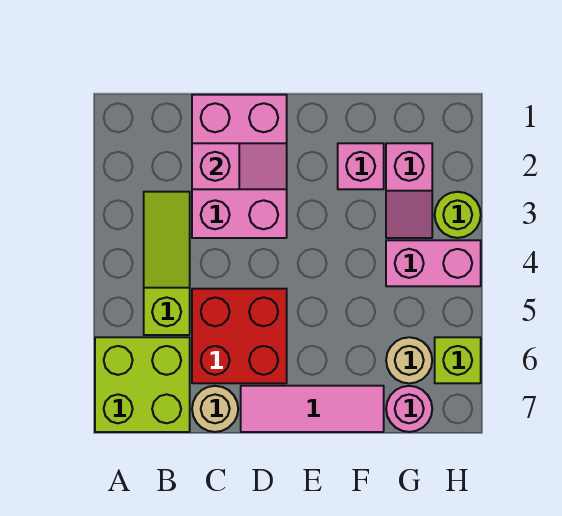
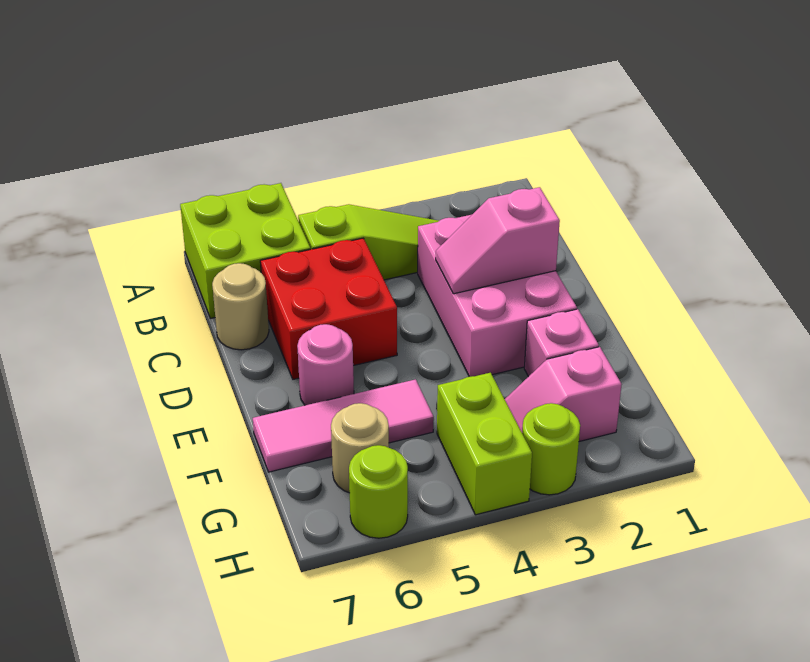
pink brick C1:D3 level 1 -> pink brick C2:E3 level 1
pink slope C2:D2 level 2 top C -> pink slope D2:D3 level 2 top 2
pink tile D7:F7 level 1 -> pink tile F5:F7 level 1
pink brick G4:H4 level 1 -> lime brick G4:H4 level 1
pink round brick G7 level 1 -> pink round brick E6 level 1
lime brick H6 level 1 -> lime round brick H6 level 1

